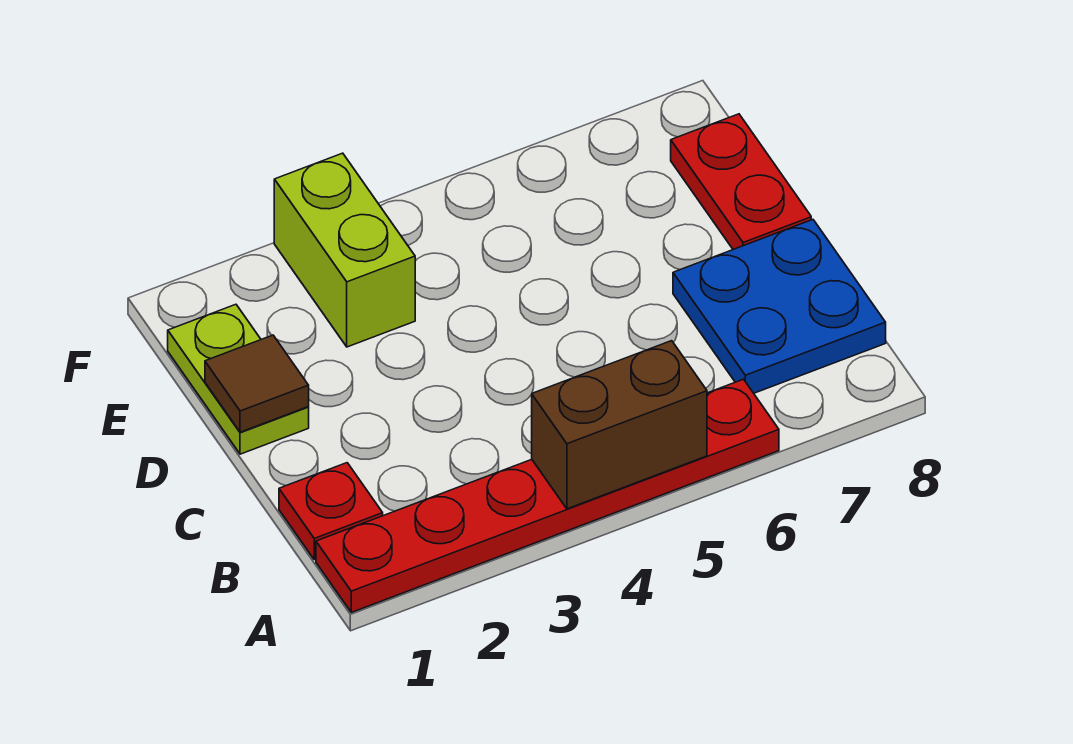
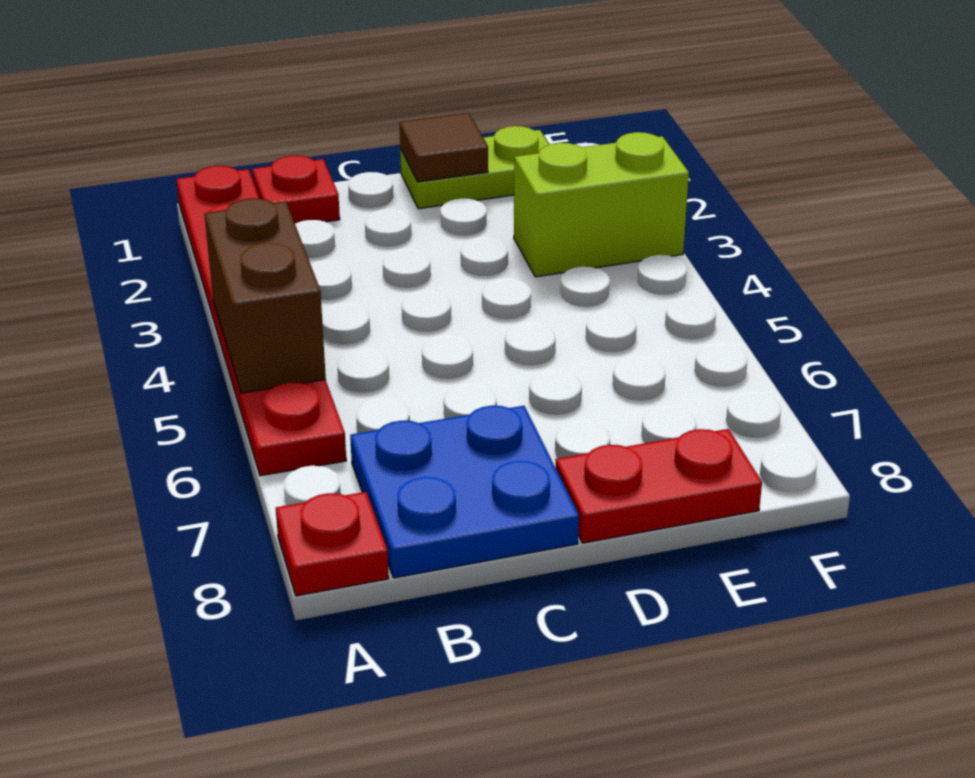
none -> red plate A8 level 1

